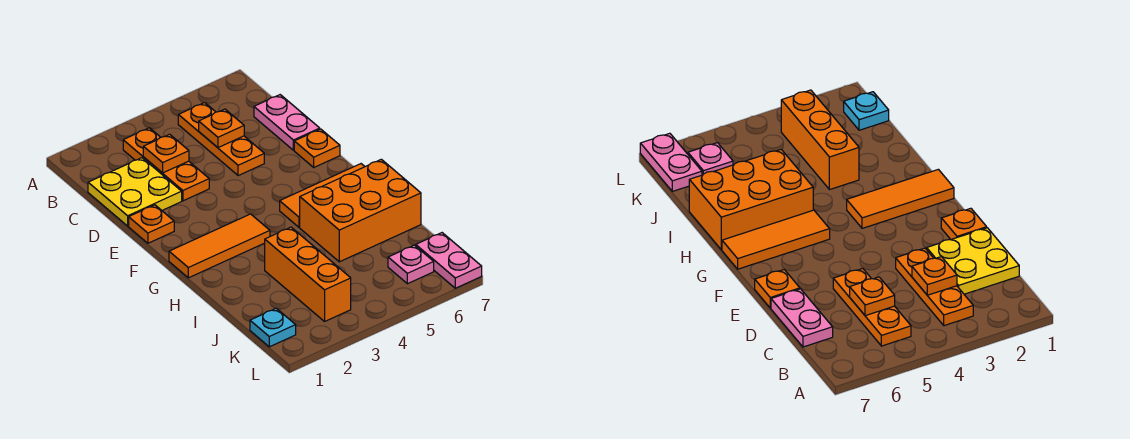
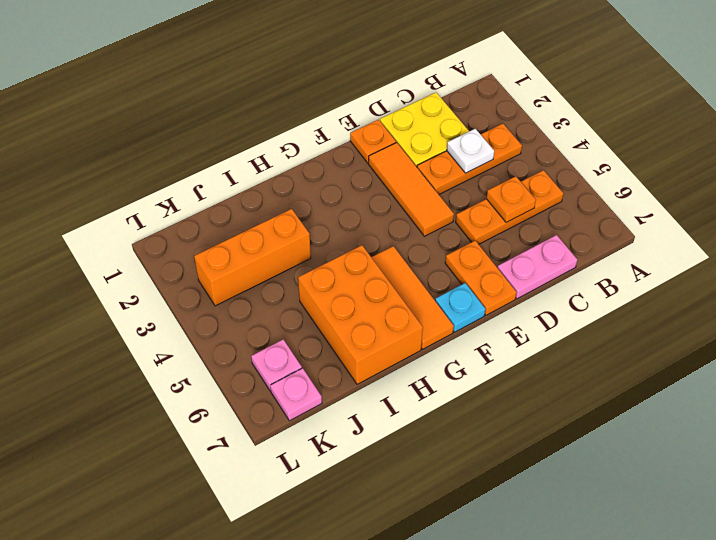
orange plate C3 level 2 -> white plate C3 level 2
orange plate E7 level 1 -> orange plate E6:E7 level 1
orange tile G1:G3 level 1 -> orange tile E2:E4 level 1
cyan plate K1 level 1 -> cyan plate F7 level 1
pink plate K7:L7 level 1 -> pink plate K7 level 1

